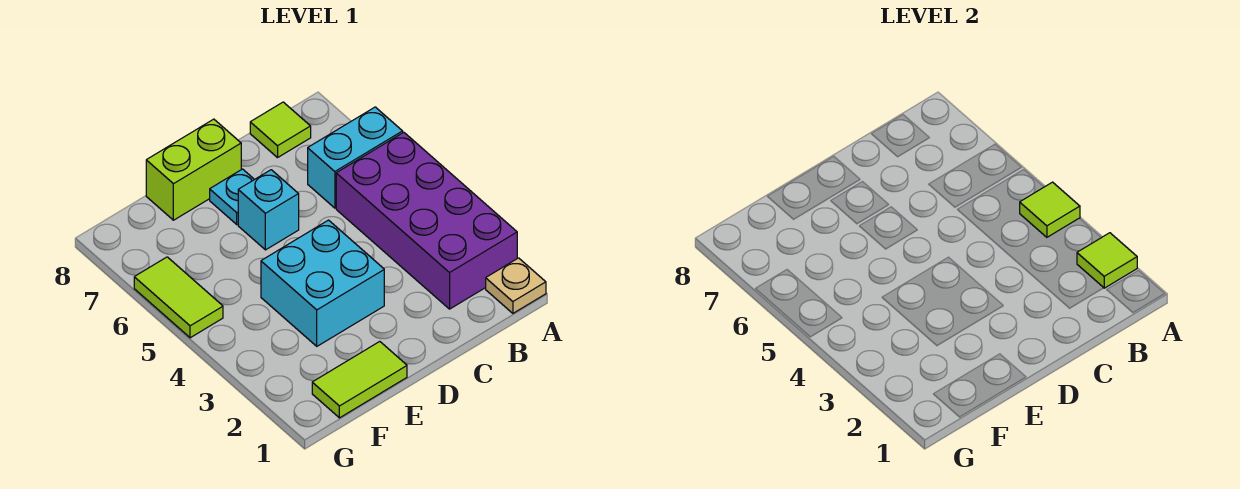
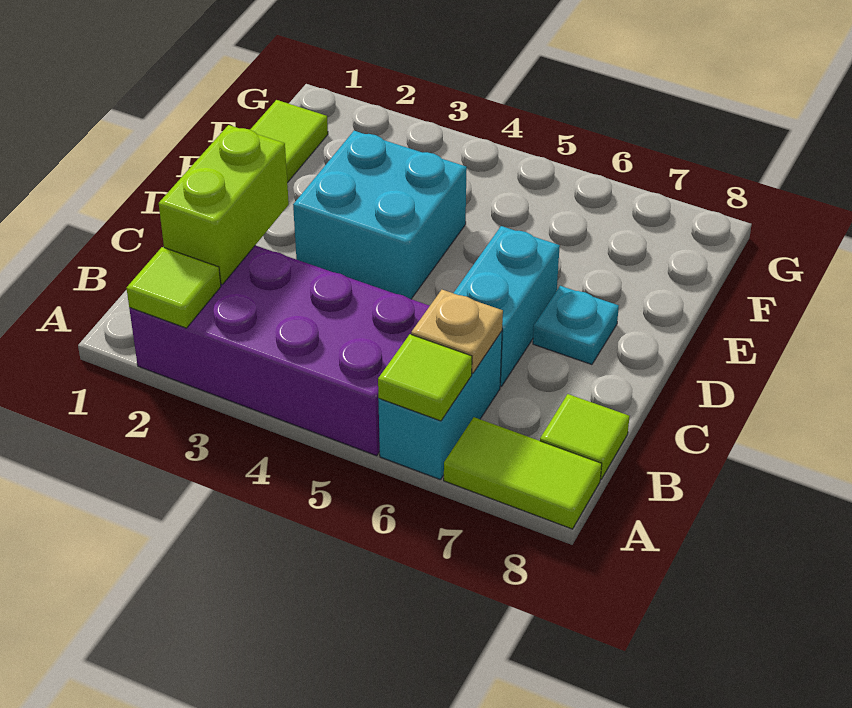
tan plate A1 level 1 -> tan plate B6 level 2
lime tile A4 level 2 -> lime tile A6 level 2
cyan brick D6 level 1 -> cyan brick C6:D6 level 1
lime brick D8:E8 level 1 -> lime brick B2:C2 level 2
lime tile G5:G6 level 1 -> lime tile A7:A8 level 1

